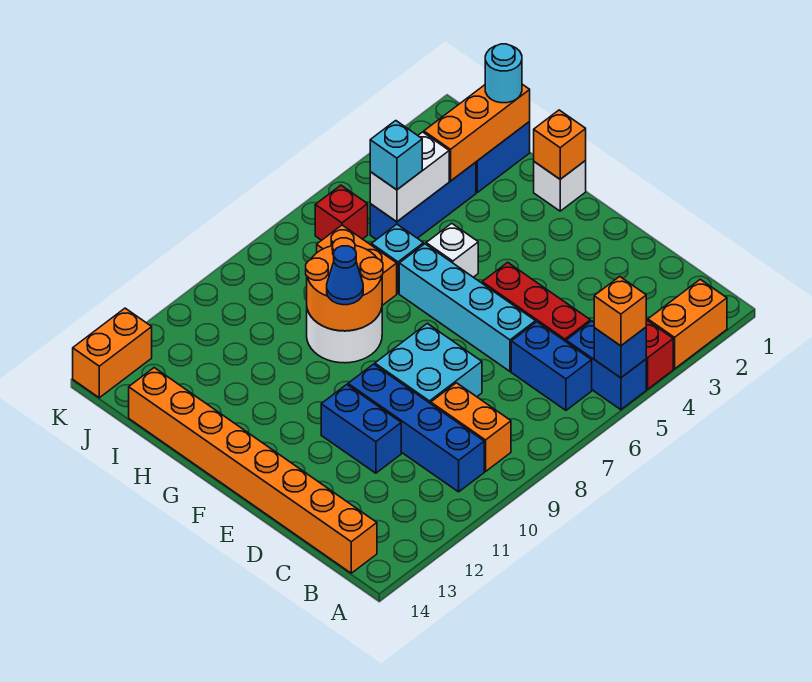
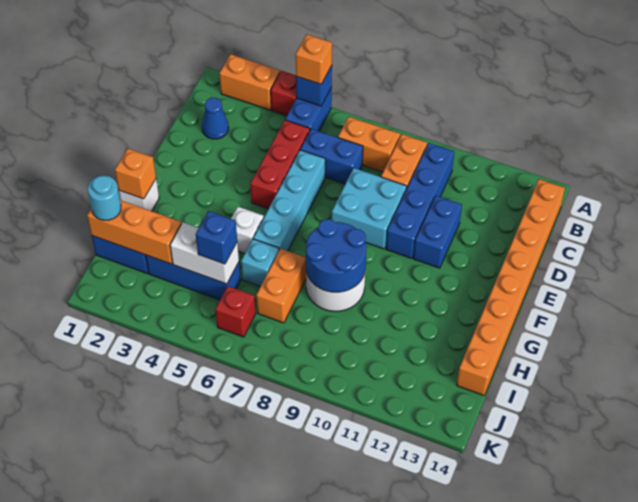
blue brick B6:C6 level 1 -> blue brick C6:C7 level 1
orange round brick G8:H9 level 2 -> blue round brick G8:H9 level 2
blue cone G9 level 3 -> blue cone C2 level 1
cyan brick I5 level 3 -> blue brick I5 level 3
orange brick K13:K14 level 1 -> orange brick B7:B8 level 1

